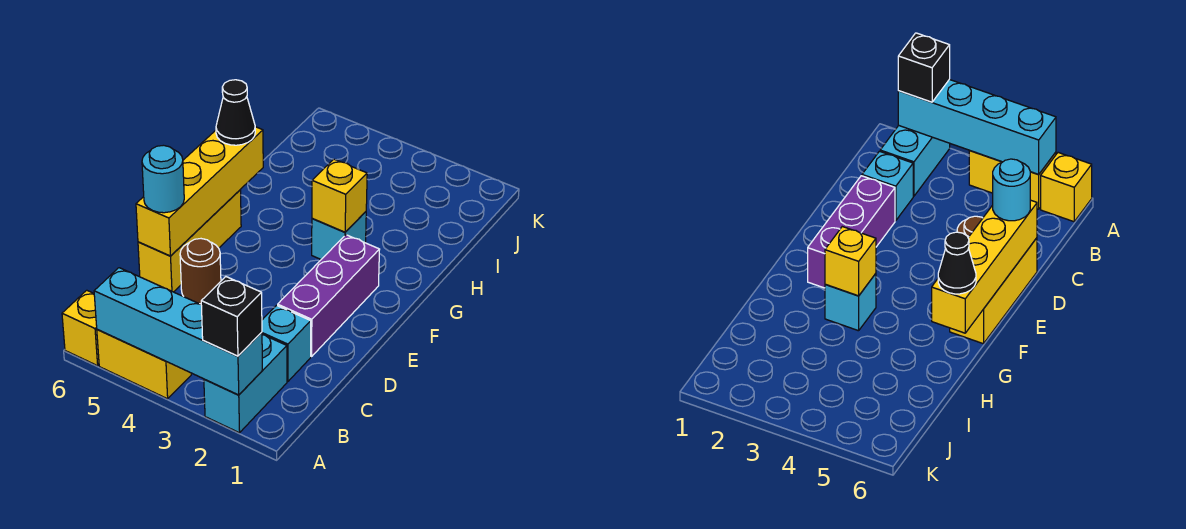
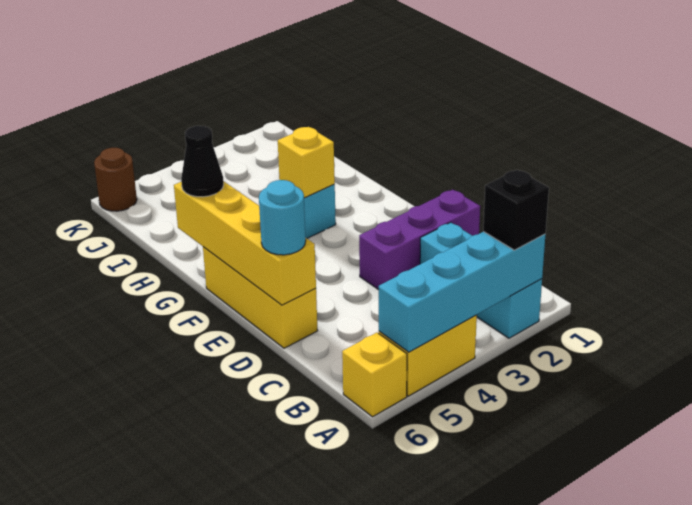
purple brick D2:F2 level 1 -> purple brick D1:D3 level 1
brown round brick D5 level 1 -> brown round brick K6 level 1

